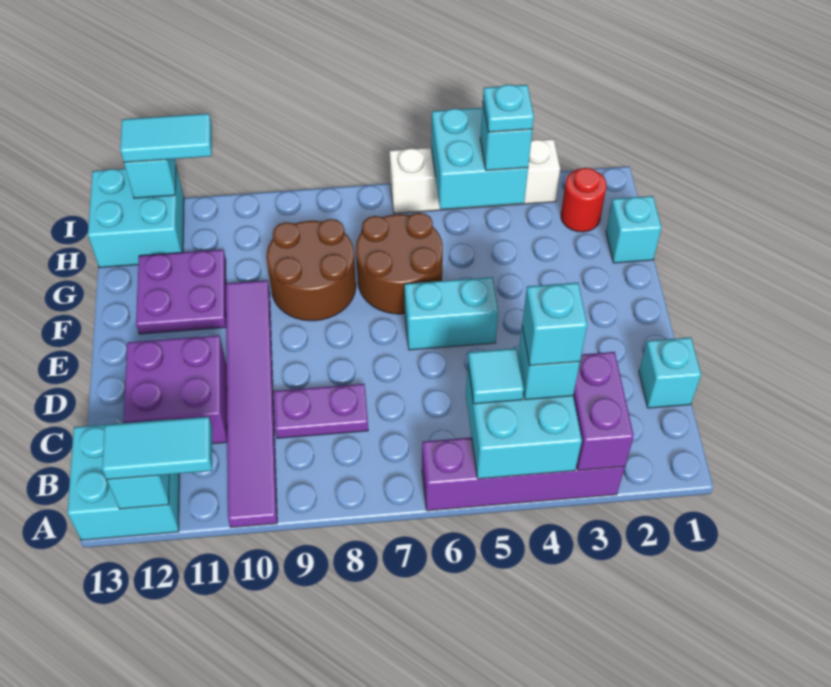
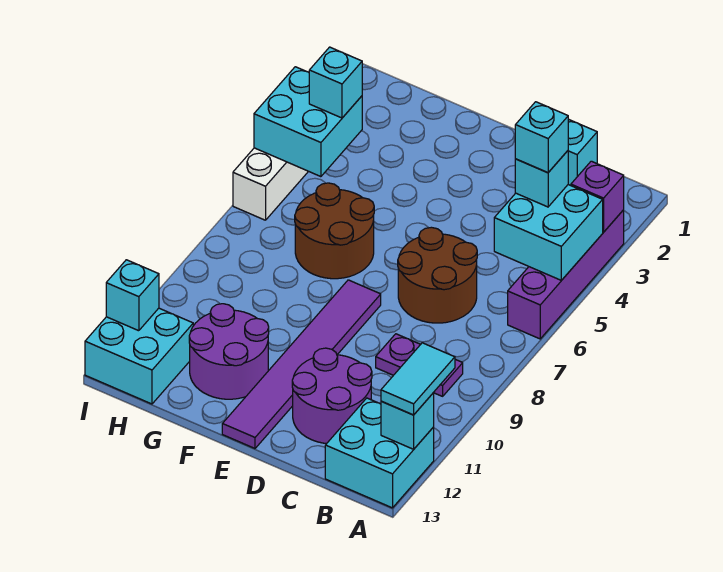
purple brick A3:B3 level 2 -> purple brick A3 level 2
purple tile A10:F10 level 1 -> purple tile E8:E13 level 1
cyan tile B5 level 3 -> none
purple plate C8:C9 level 1 -> purple plate B9:C9 level 1
purple brick C11:D12 level 1 -> purple round brick C11:D12 level 1
cyan brick E5:E6 level 1 -> none
brown round brick F8:G9 level 1 -> brown round brick C6:D7 level 1
purple plate F11:G12 level 1 -> purple round brick F11:G12 level 1
cyan brick G1 level 1 -> none
red round brick H2 level 1 -> none
cyan plate H4 level 4 -> none
cyan tile I11:I12 level 3 -> none

